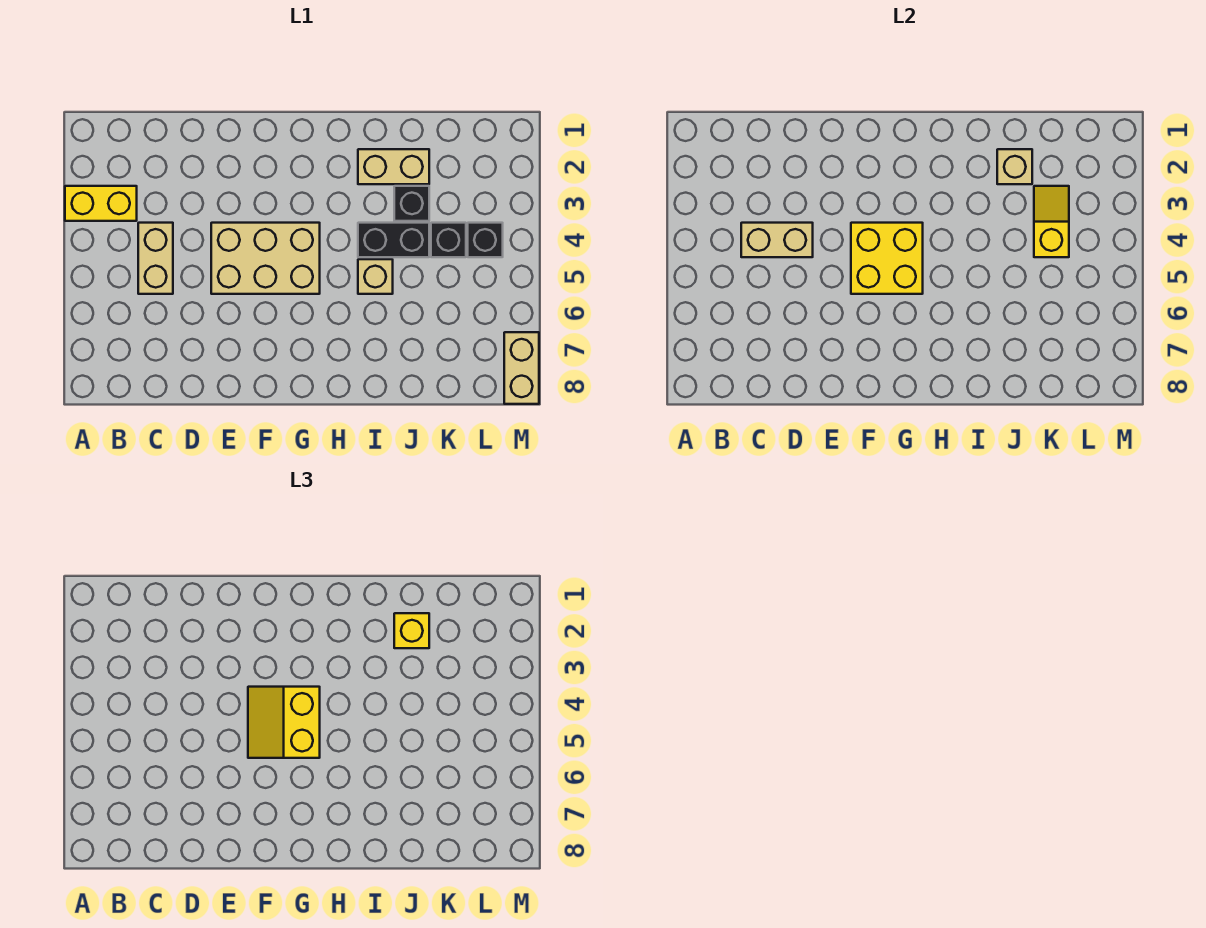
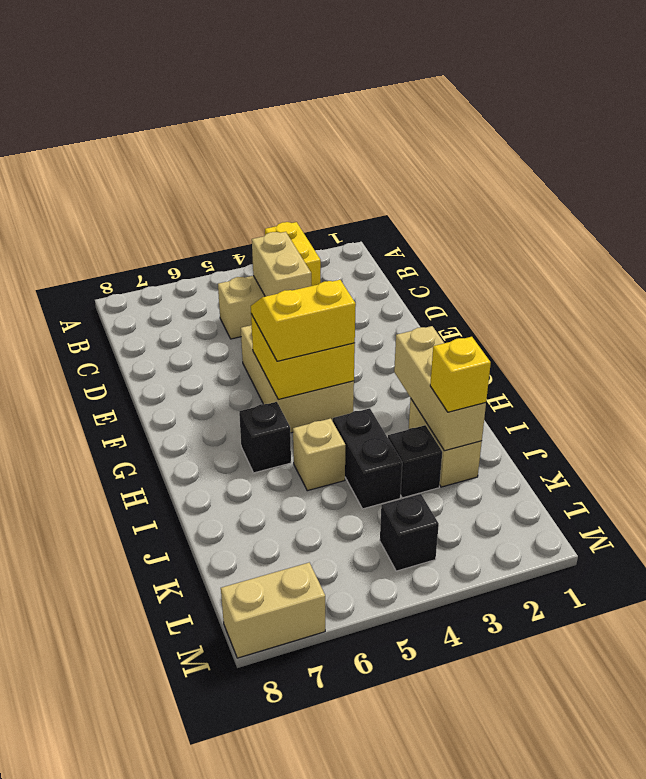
tan brick J2 level 2 -> tan brick H2:J2 level 2
yellow slope K3:K4 level 2 top 4 -> none
black brick K4 level 1 -> black brick H6 level 1

